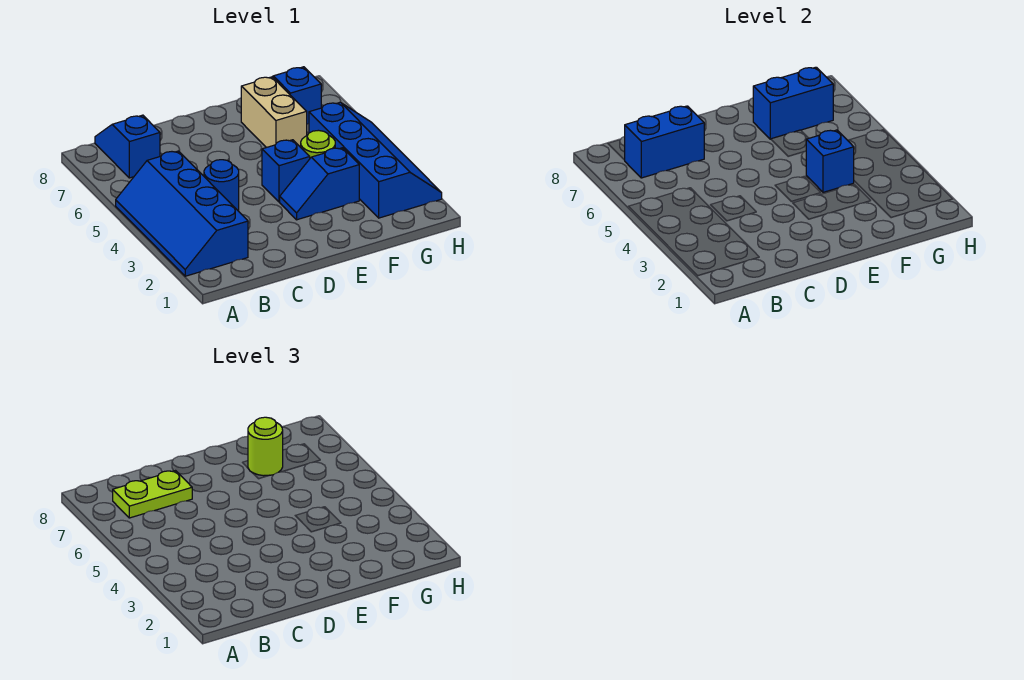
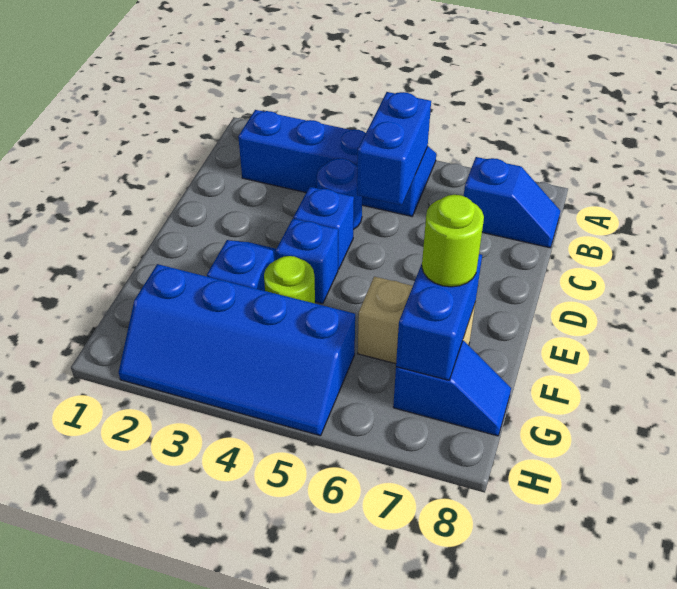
blue brick B7:C7 level 2 -> blue brick B5:C5 level 2
lime plate B7:C7 level 3 -> none
blue brick F4 level 2 -> blue brick D4 level 1

